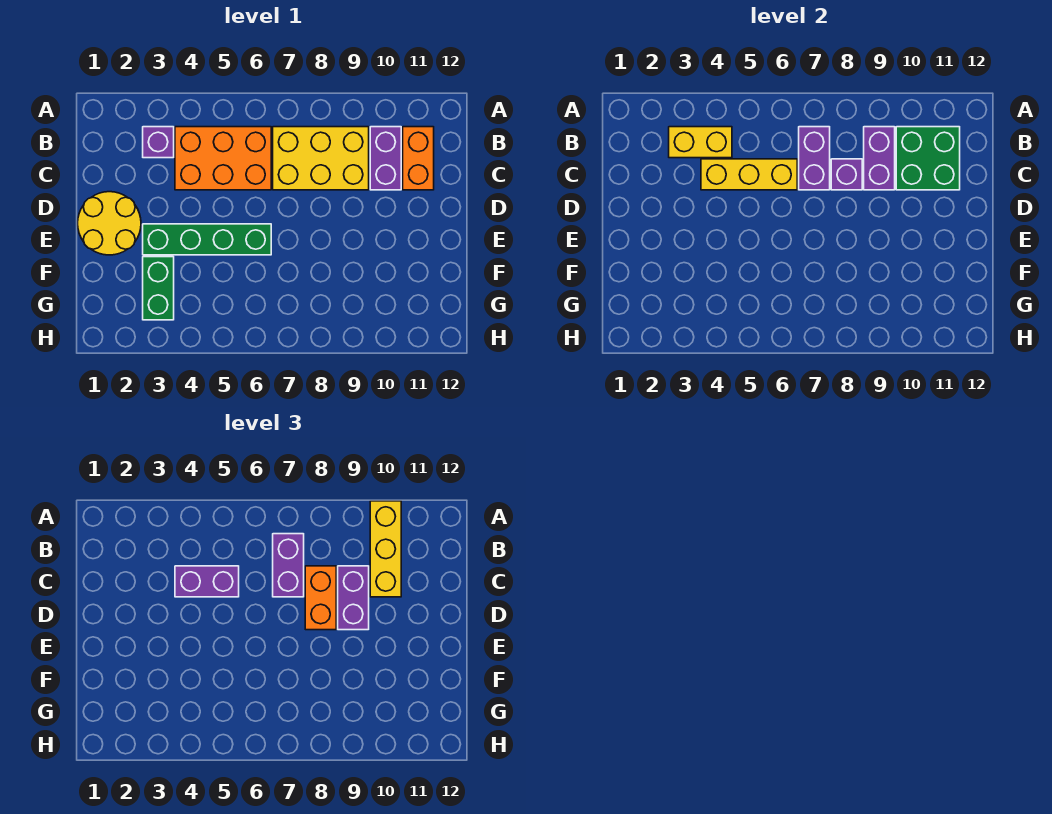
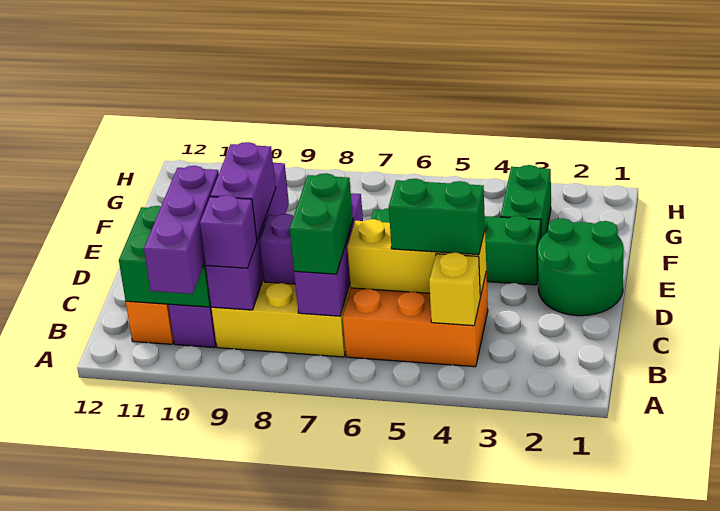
yellow brick A10:C10 level 3 -> purple brick A10:C10 level 3
purple brick B3 level 1 -> purple brick B9 level 3
yellow brick B3:B4 level 2 -> yellow brick B4 level 2
purple brick B7:C7 level 2 -> purple brick B7:D7 level 2
purple brick B7:C7 level 3 -> green brick B7:C7 level 3
purple brick B9:C9 level 2 -> purple brick B9:E9 level 2
purple brick C4:C5 level 3 -> green brick C4:C5 level 3
orange brick C8:D8 level 3 -> none
yellow round brick D1:E2 level 1 -> green round brick D1:E2 level 1

